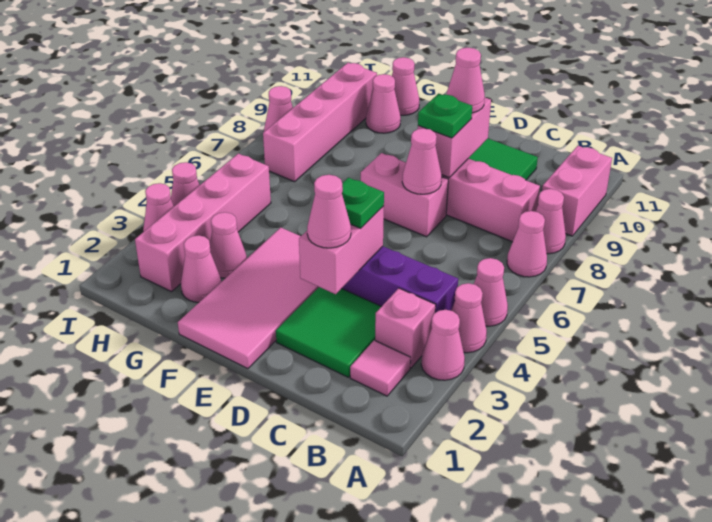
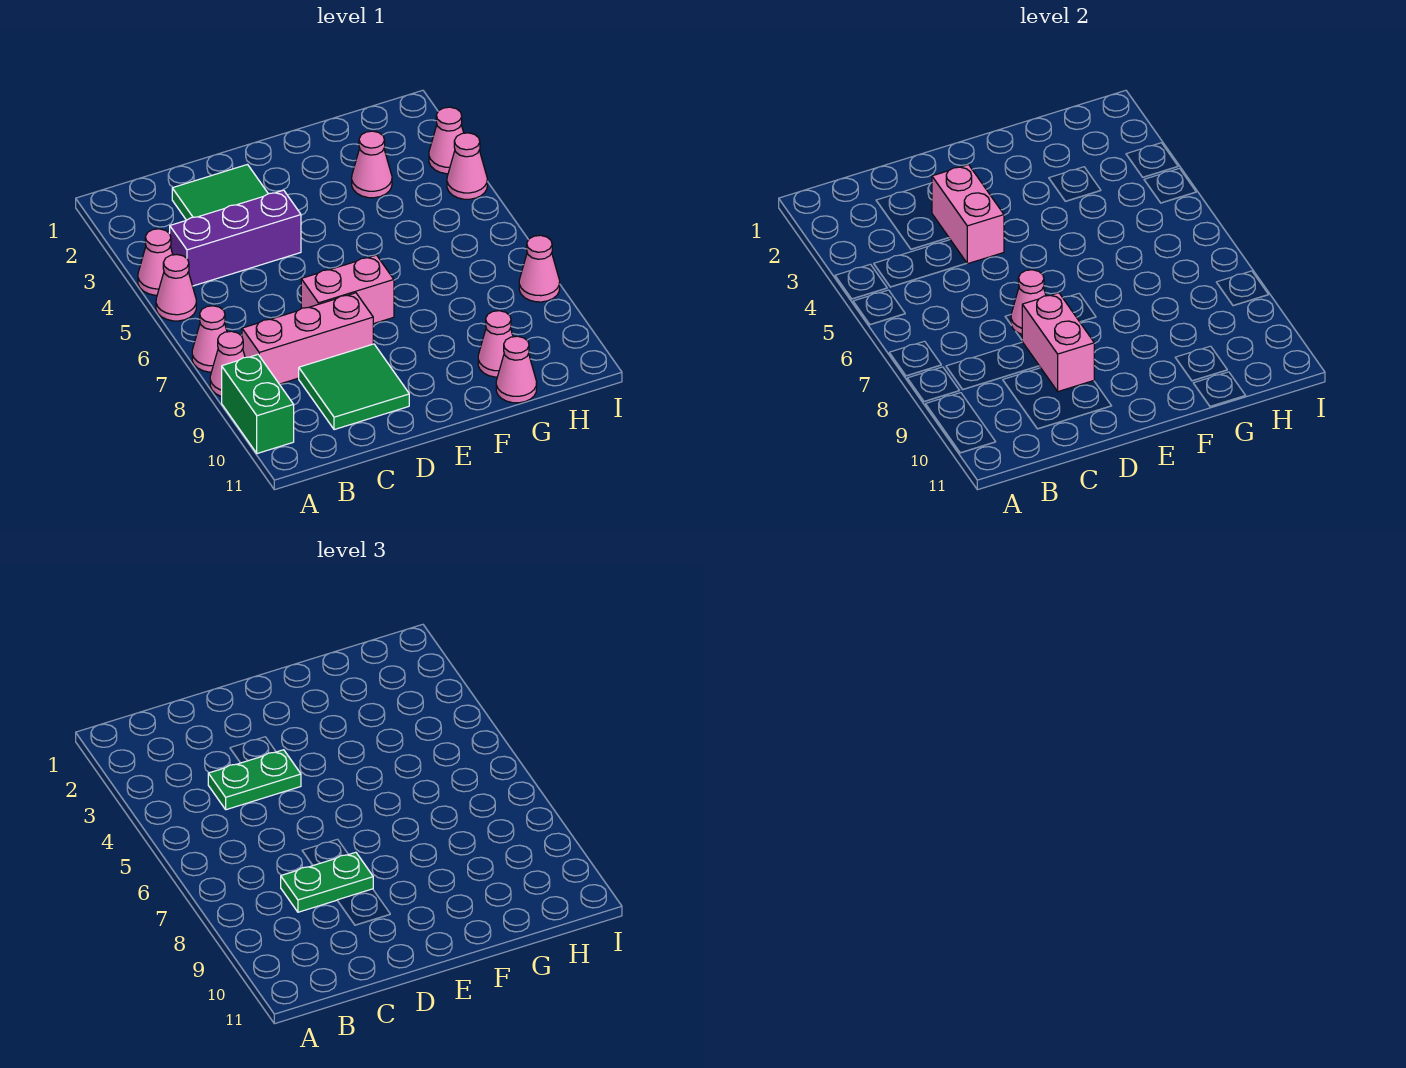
pink cone A3 level 1 -> none
pink brick A9:A10 level 1 -> green brick A9:A10 level 1
pink tile B2 level 1 -> none
pink brick B3 level 1 -> none
pink cone D3 level 3 -> none
green plate D4 level 3 -> green plate C4:D4 level 3
green plate D8 level 3 -> green plate C8:D8 level 3
pink cone D9 level 3 -> none
pink tile E1:F4 level 1 -> none
pink cone G2 level 1 -> none
pink brick H2:H5 level 1 -> none
pink brick H7:H10 level 1 -> none

